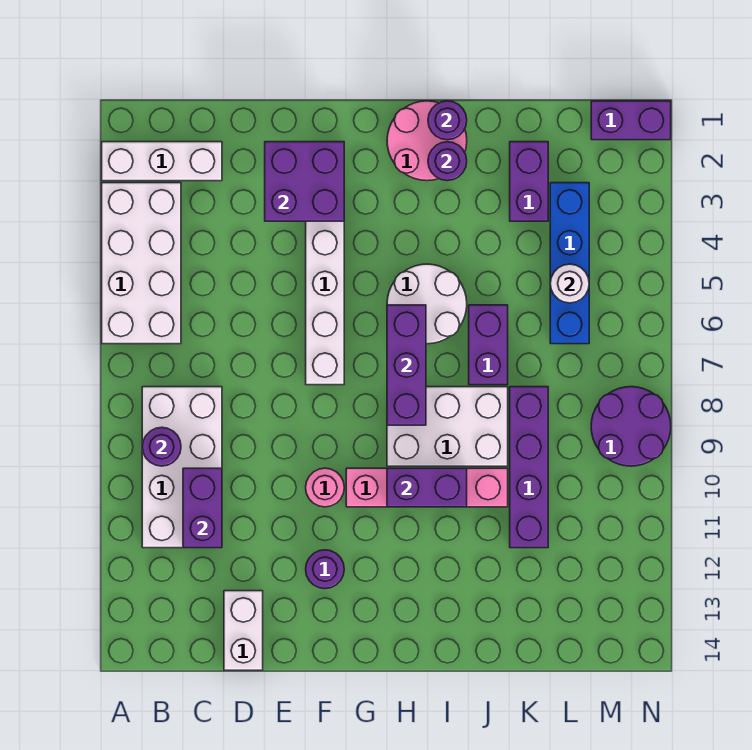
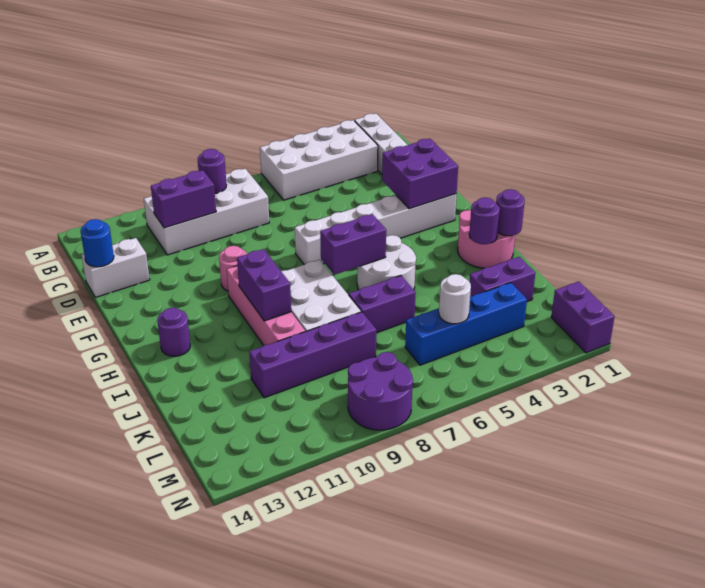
none -> blue round brick D14 level 2
purple round brick F12 level 1 -> purple round brick H13 level 1
purple brick H6:H8 level 2 -> purple brick H6:H7 level 2

